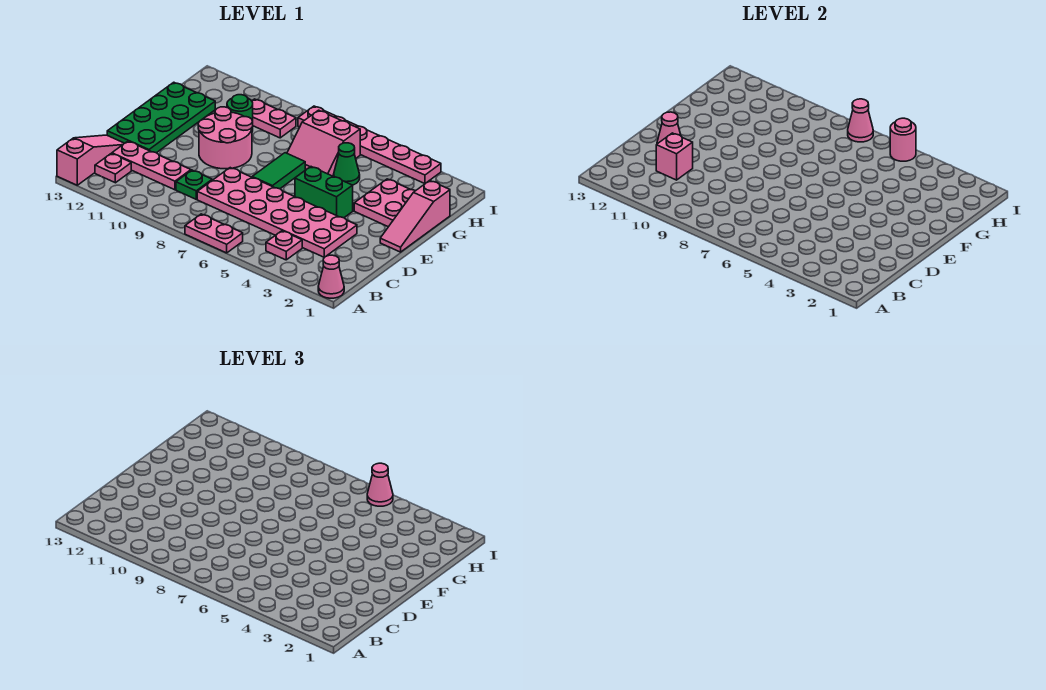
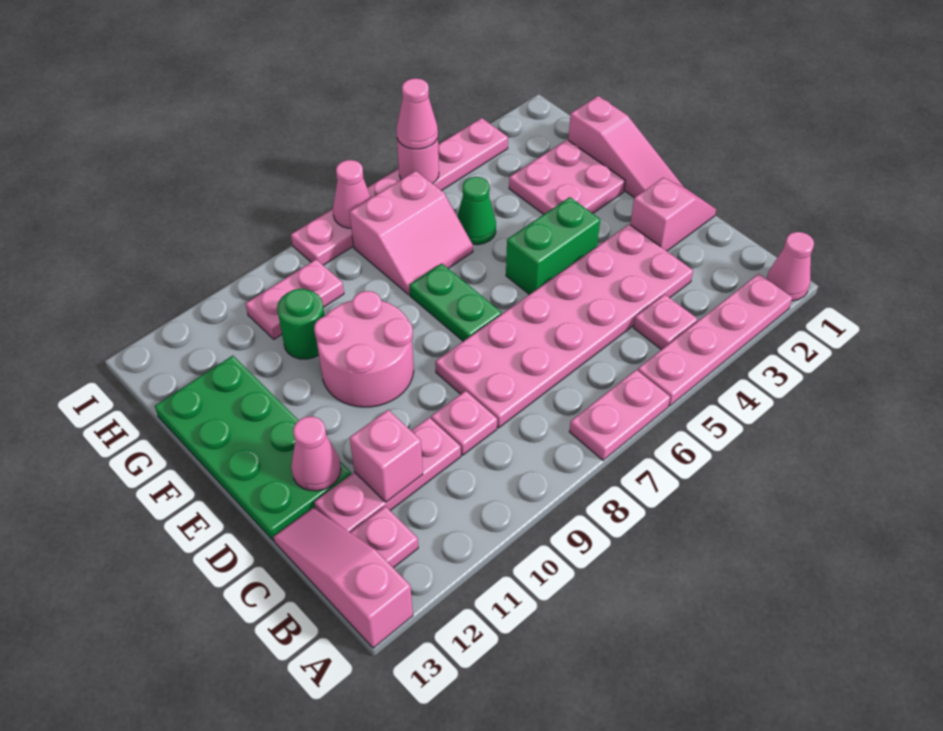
none -> pink plate A2:A5 level 1
green plate C9 level 1 -> pink plate C9 level 1
none -> pink slope D1:D2 level 1 top 2
green tile E7:F7 level 1 -> green plate E7:F7 level 1

